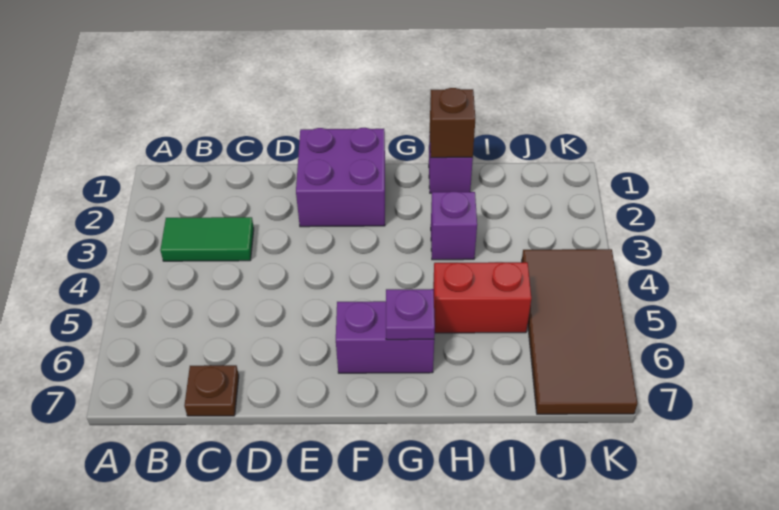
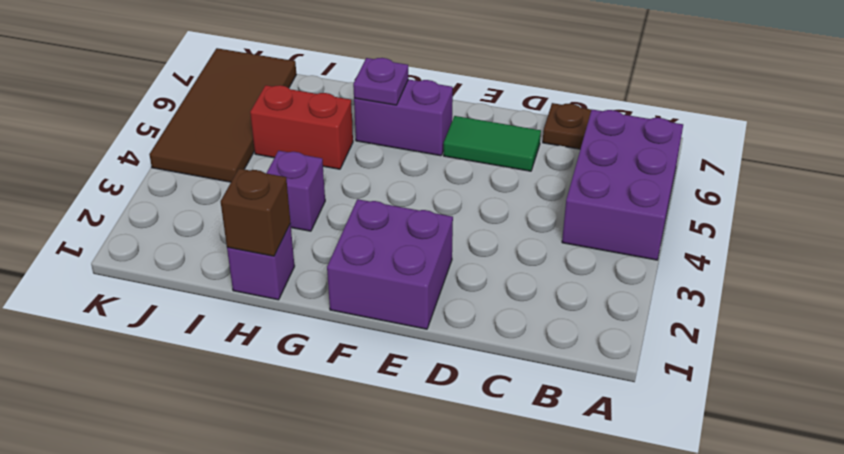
none -> purple brick A4:B6 level 1
green tile B3:C3 level 1 -> green tile D6:E6 level 1

